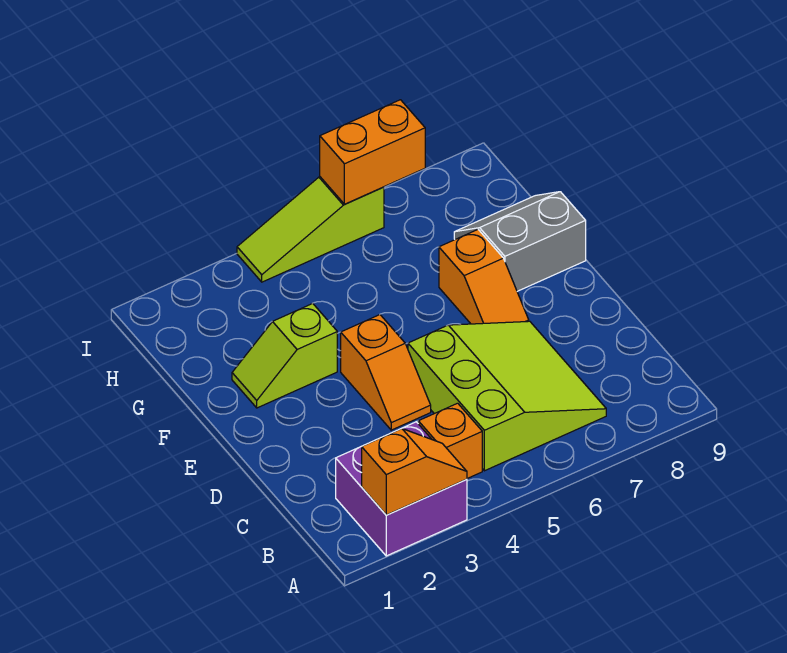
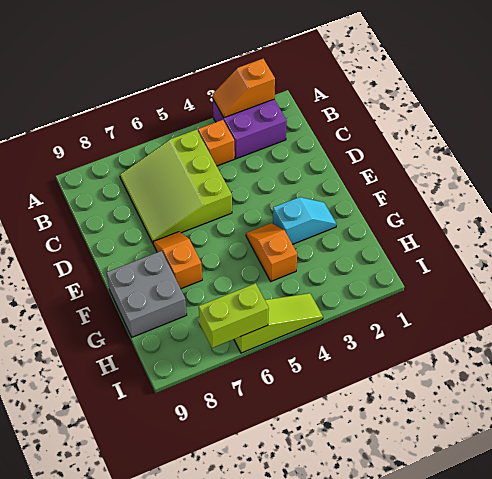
orange slope D4:E4 level 1 top E -> orange slope F4:G4 level 1 top G
lime slope F2:F3 level 1 top 3 -> cyan slope F2:F3 level 1 top 3
grey slope F8:G9 level 1 top F -> grey brick F8:G9 level 1
orange brick I6:I7 level 2 -> lime brick I6:I7 level 2

